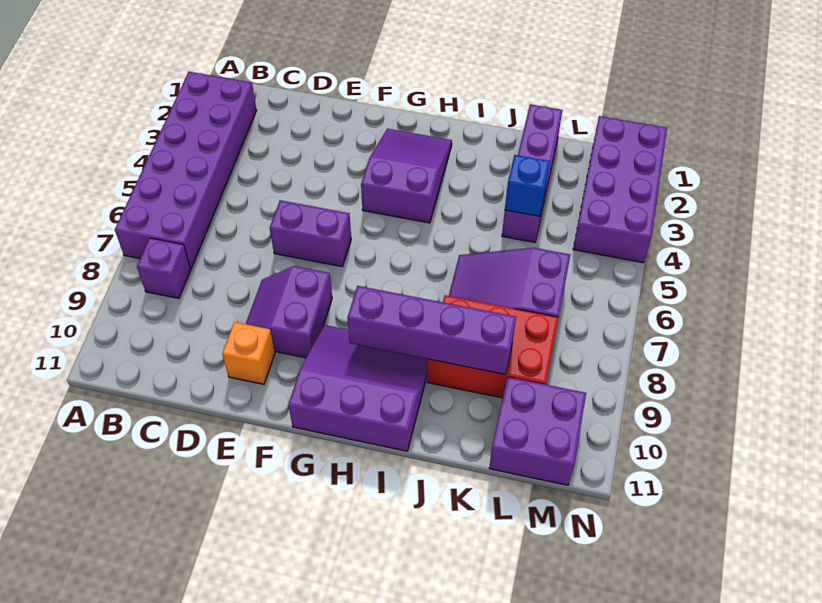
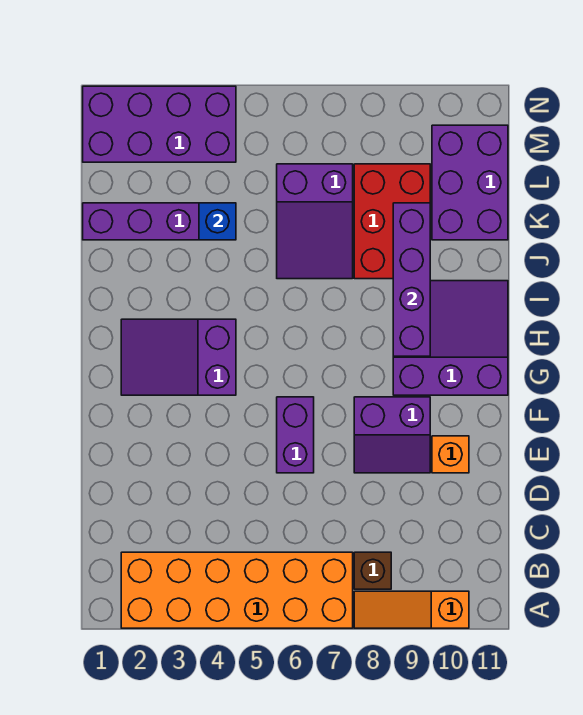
purple brick A2:B7 level 1 -> orange brick A2:B7 level 1
none -> orange slope A8:A10 level 1 top 10
purple brick B8 level 1 -> brown brick B8 level 1
purple slope G9:I11 level 1 top 11 -> purple slope G9:I11 level 1 top G
purple brick L10:M11 level 1 -> purple brick K10:M11 level 1

